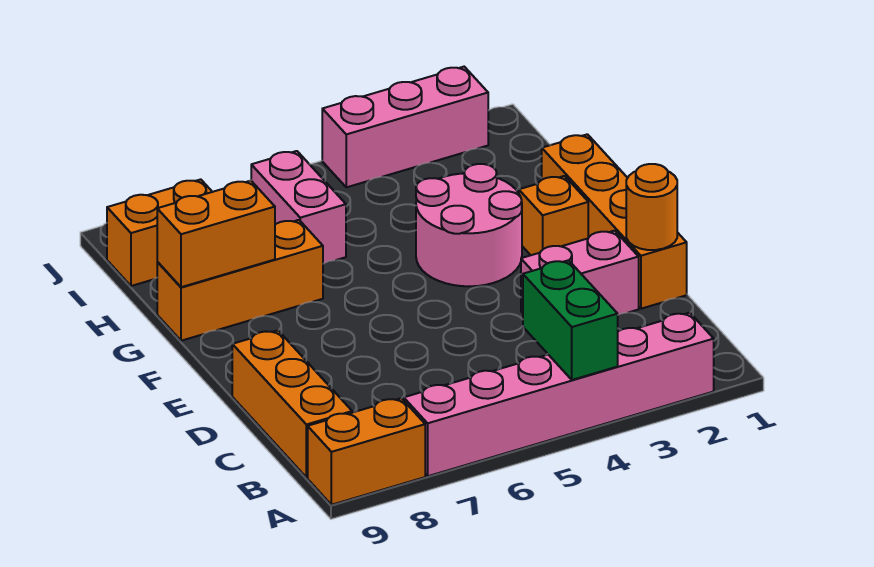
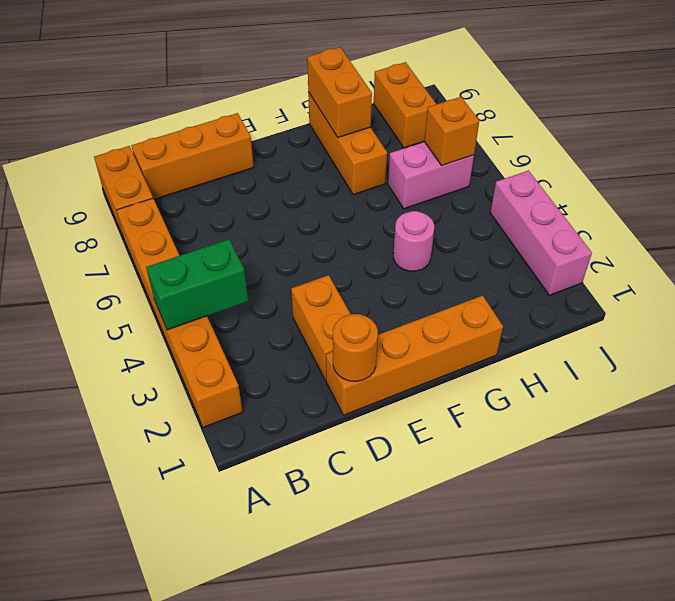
pink brick A2:A7 level 1 -> orange brick A2:A7 level 1
pink brick D2:D3 level 1 -> orange brick D2:D3 level 1
orange brick F2 level 1 -> orange brick I6 level 2
pink round brick F3:G4 level 1 -> pink round brick G4 level 1

